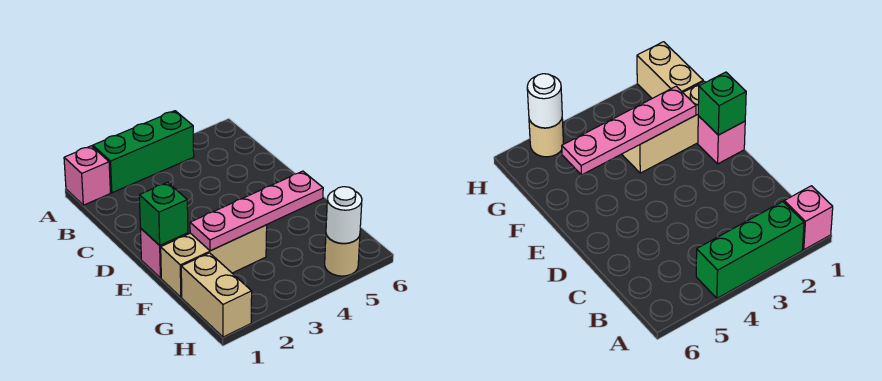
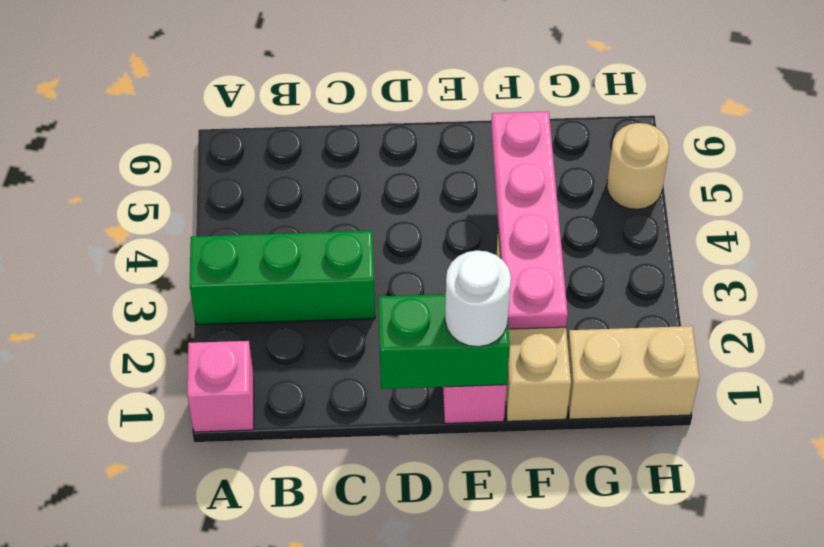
green brick A2:A4 level 1 -> green brick A3:C3 level 1
green brick E1 level 2 -> green brick D1:E1 level 2
white round brick H5 level 2 -> white round brick E1 level 3

